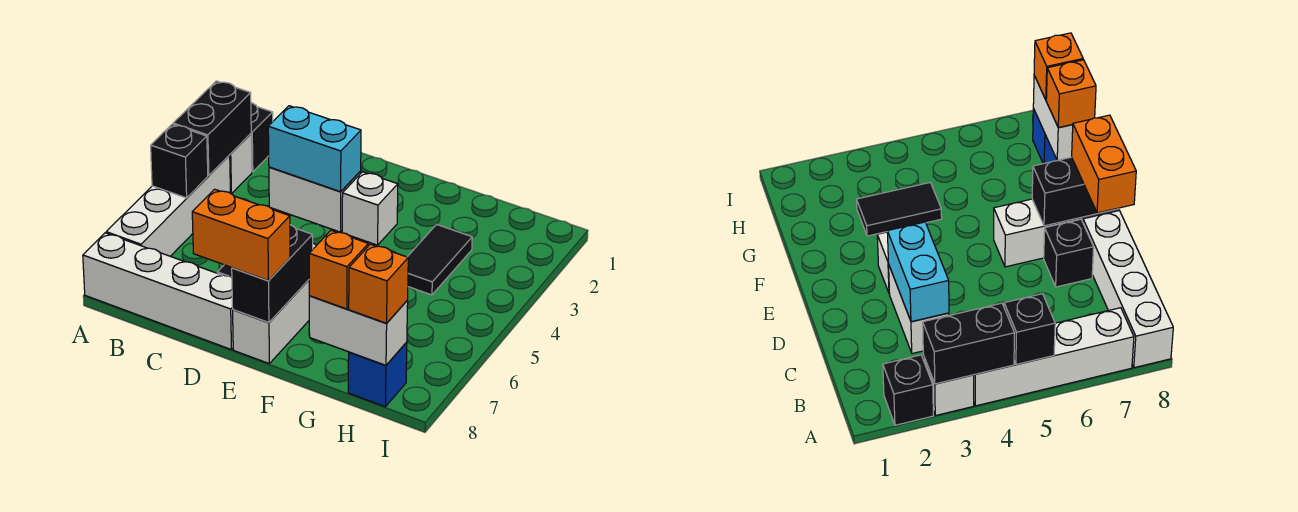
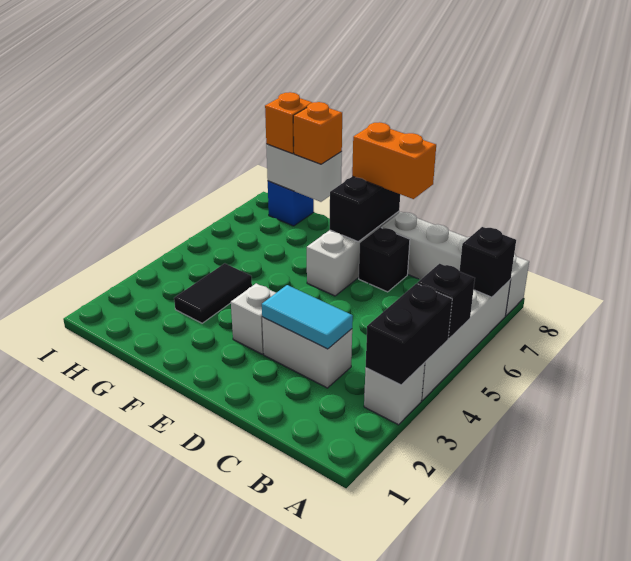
black brick A2 level 1 -> black brick A7 level 2
cyan brick C3:D3 level 2 -> cyan tile C3:D3 level 2

